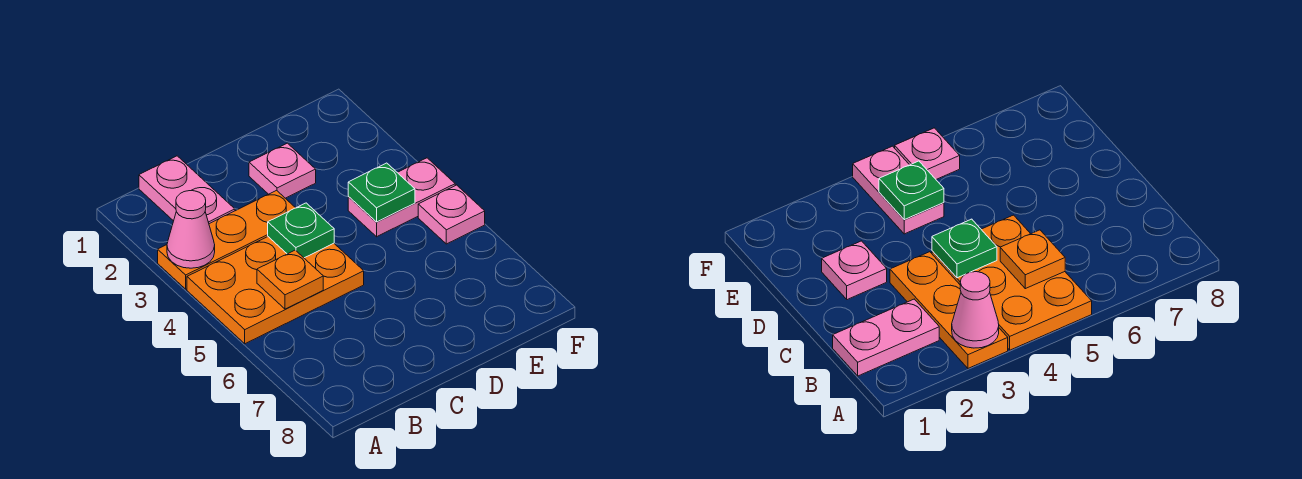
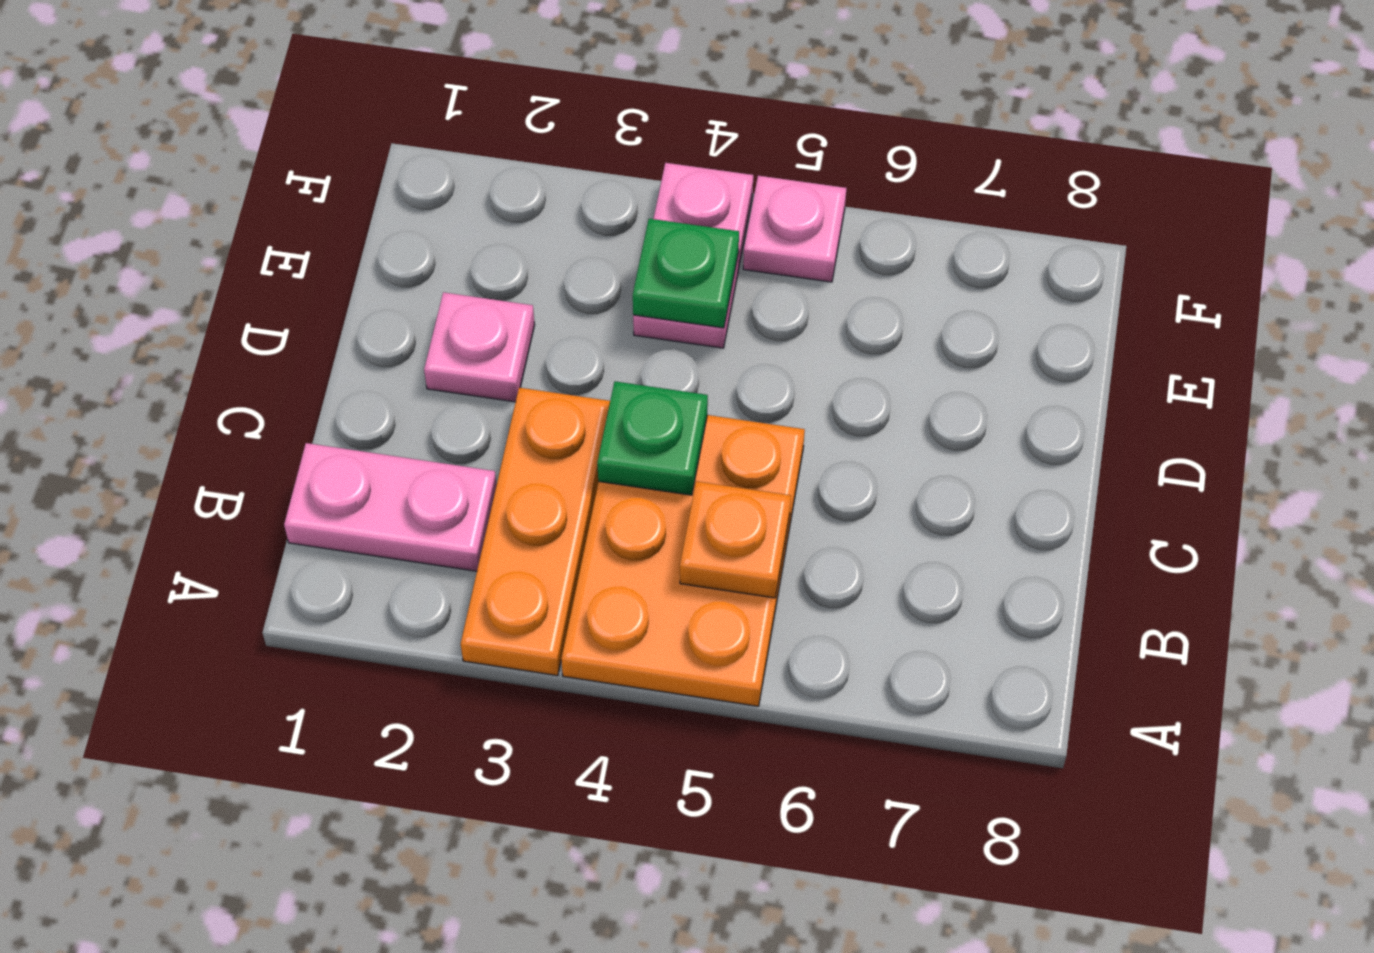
pink cone A3 level 2 -> none

